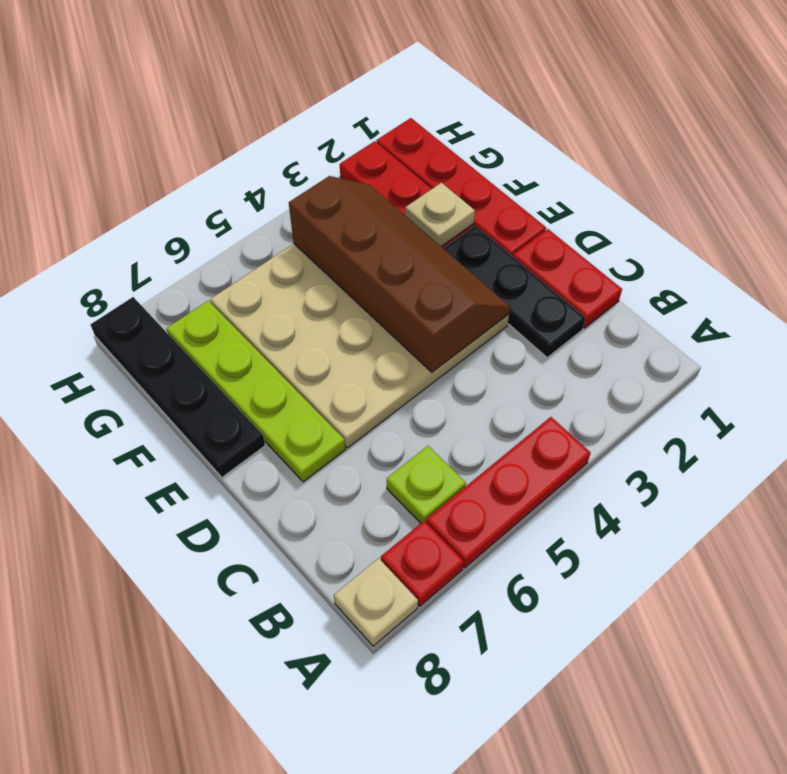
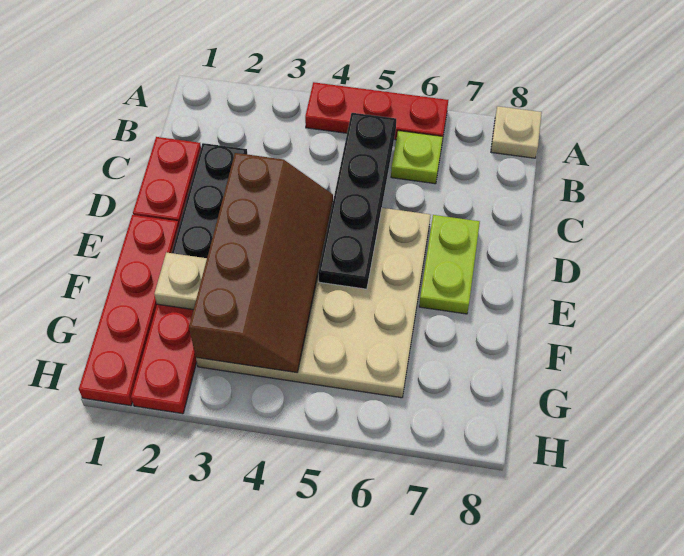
red plate A7 level 1 -> none
brown slope D3:G4 level 2 top 4 -> brown slope D3:G4 level 2 top 3
lime plate D7:G7 level 1 -> lime plate D7:E7 level 1
black plate E8:H8 level 1 -> black plate B5:E5 level 2

